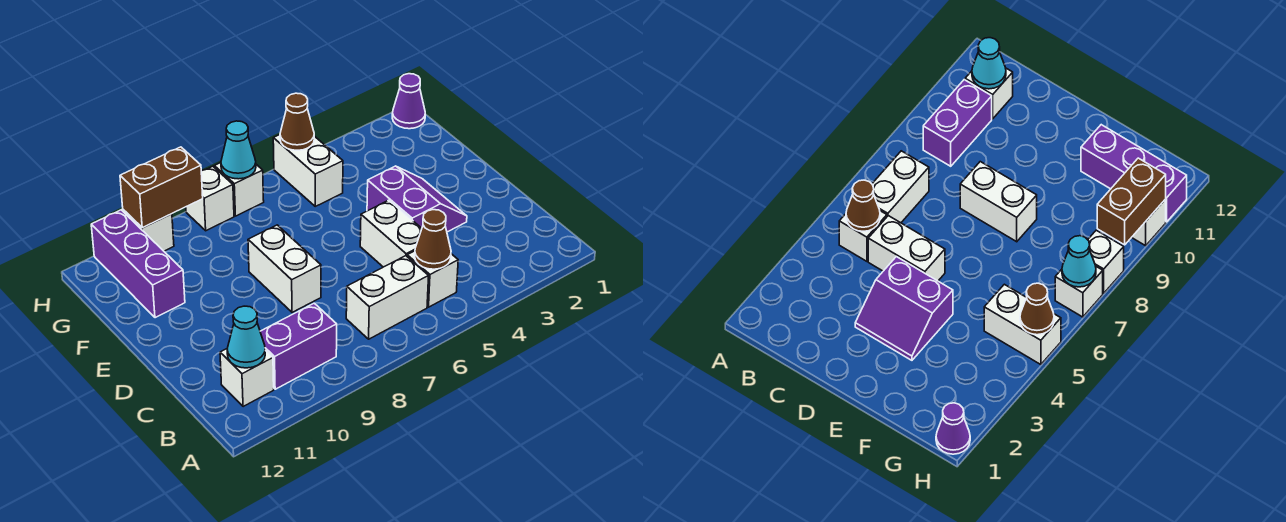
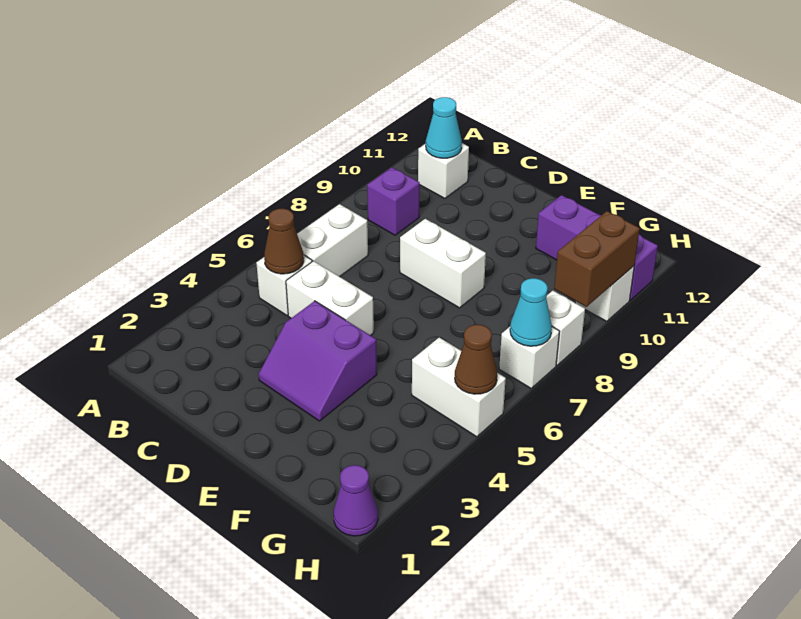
purple brick B9:B10 level 1 -> purple brick B9 level 1

